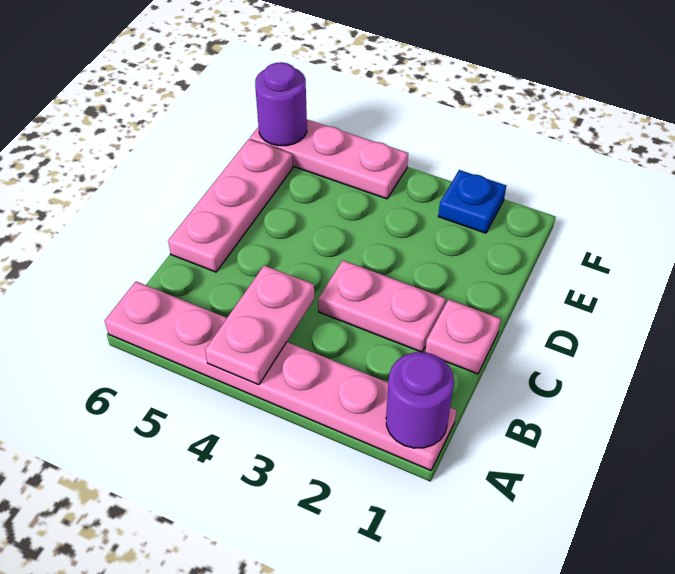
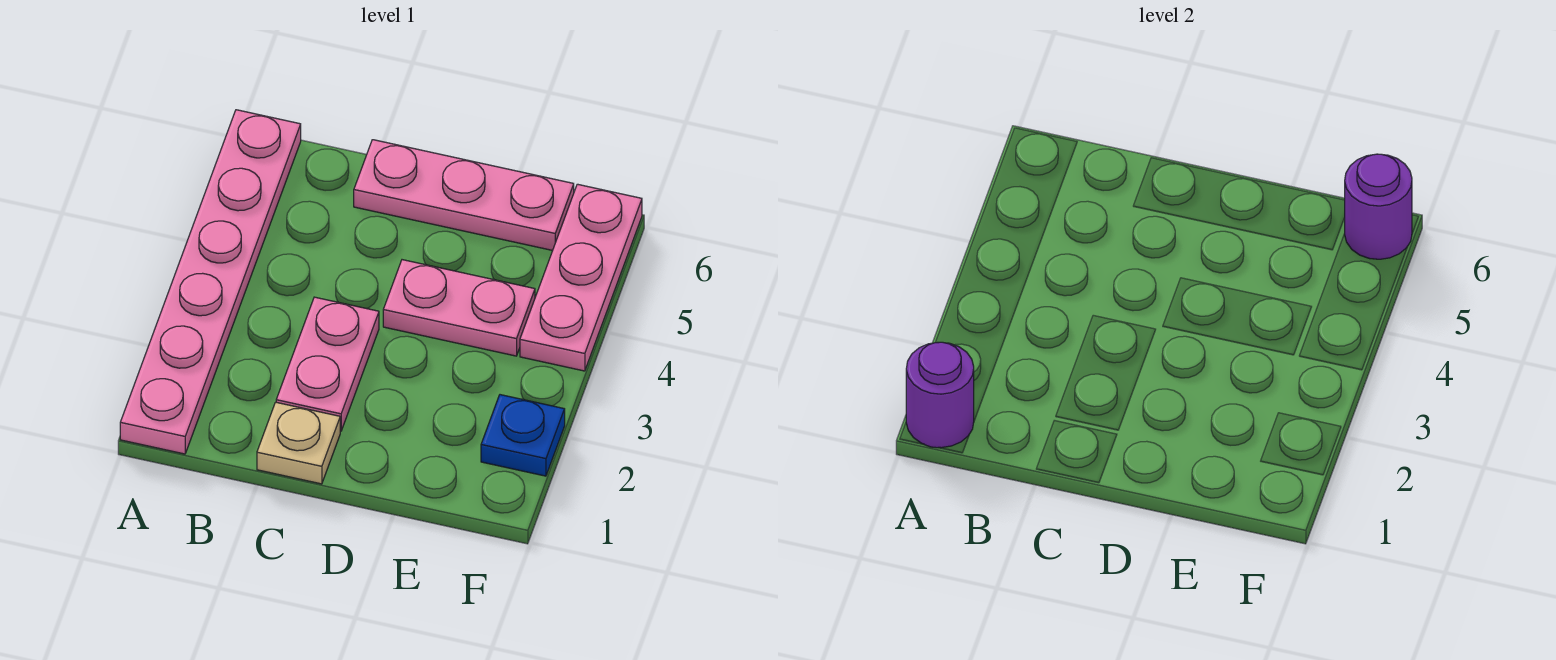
pink plate A4:B4 level 2 -> pink plate D4:E4 level 1
pink plate C1 level 1 -> tan plate C1 level 1

